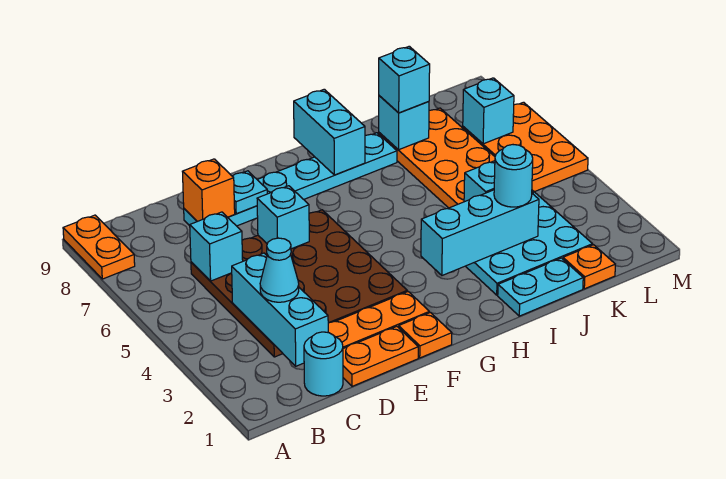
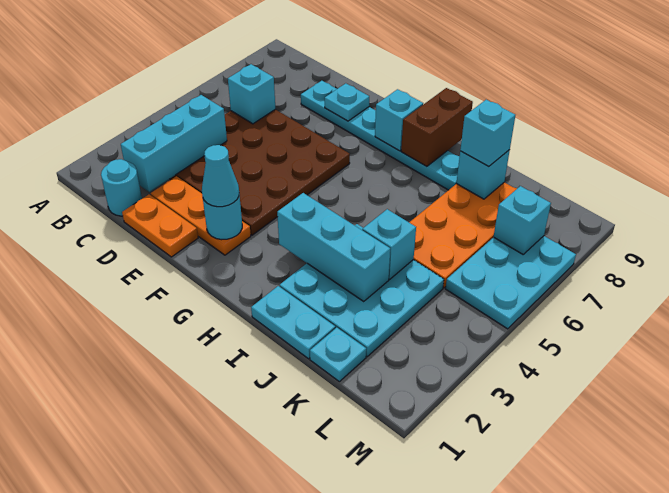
orange plate A8:A9 level 1 -> none
cyan cone C3 level 3 -> cyan cone F2 level 3
orange brick D8 level 2 -> none
cyan brick E6 level 2 -> cyan brick G8 level 2
orange plate F1 level 1 -> none
cyan brick H8:H9 level 2 -> brown brick H8:H9 level 2
cyan round brick J3 level 3 -> cyan round brick F2 level 2
orange plate K1 level 1 -> cyan plate K1 level 1
orange plate L5:M7 level 1 -> cyan plate L5:M7 level 1

